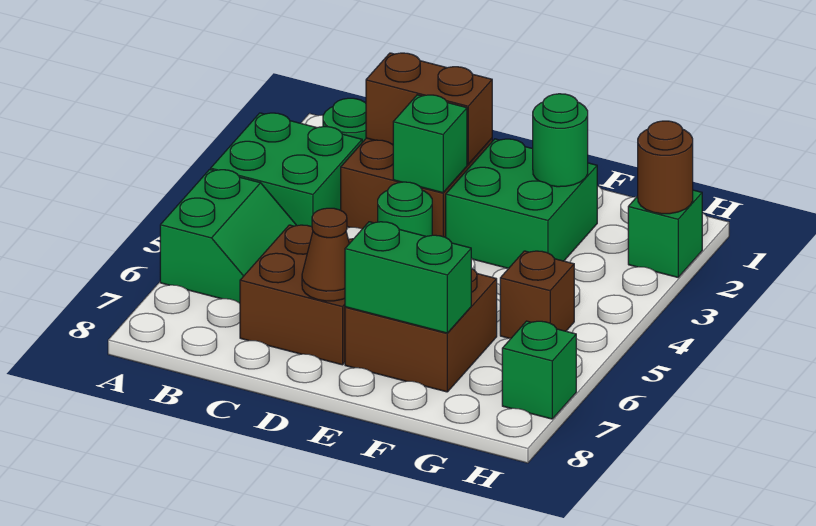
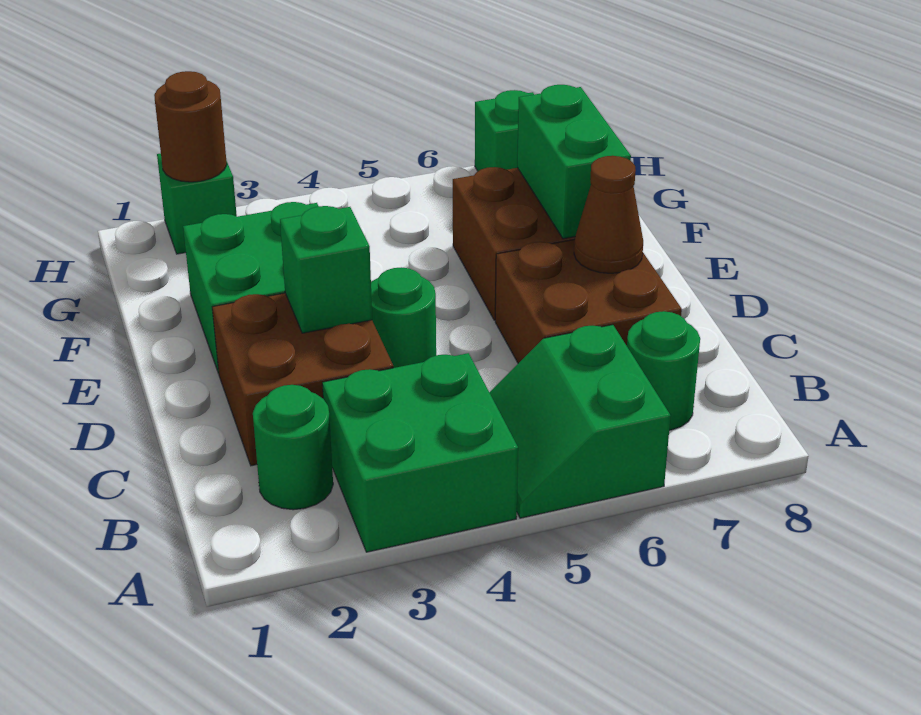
green slope A5:B6 level 1 top A -> green slope A5:B6 level 1 top 6
brown brick C2:D2 level 2 -> none
green round brick F2 level 2 -> green round brick B7 level 1
brown brick G5 level 1 -> none

